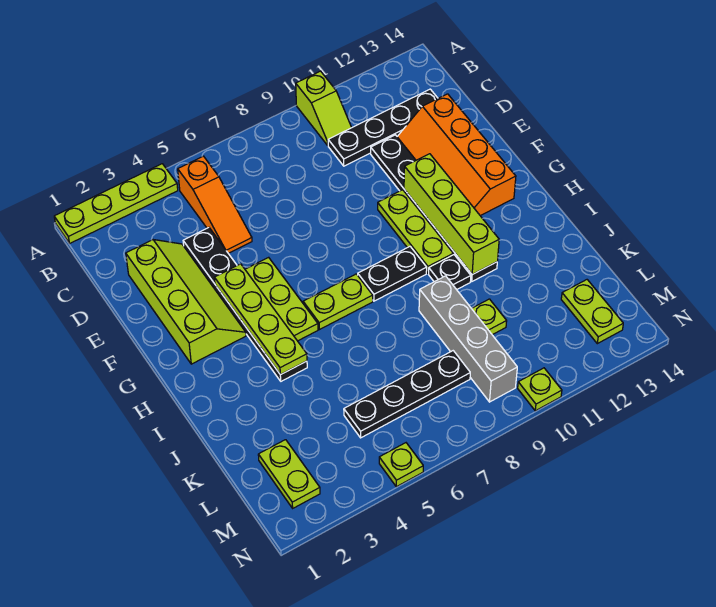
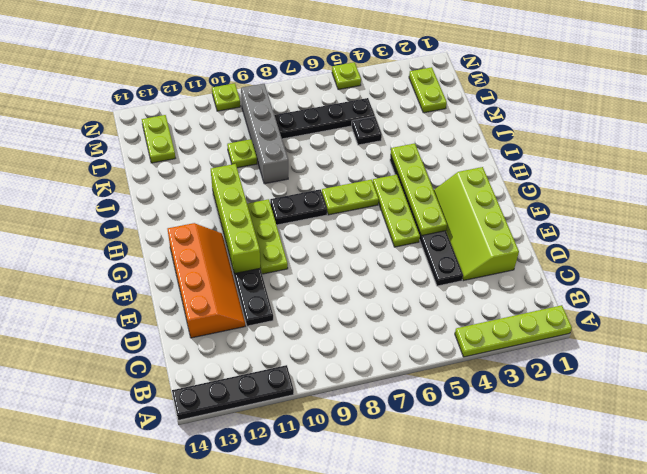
lime slope A10:B10 level 1 top A -> none
orange slope B5:D5 level 1 top B -> none
black plate C10:C13 level 1 -> black plate A11:A14 level 1
black plate I10 level 1 -> black plate K5 level 1

